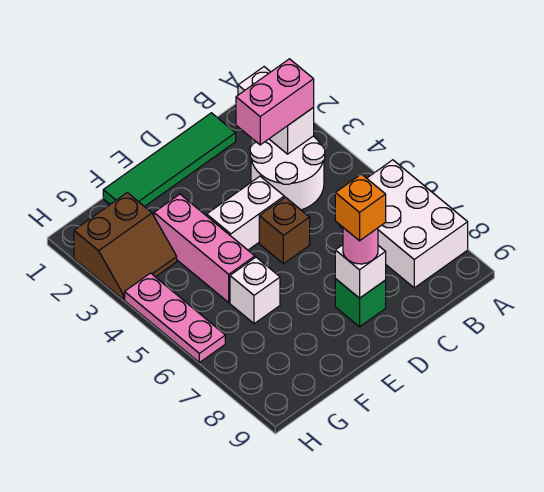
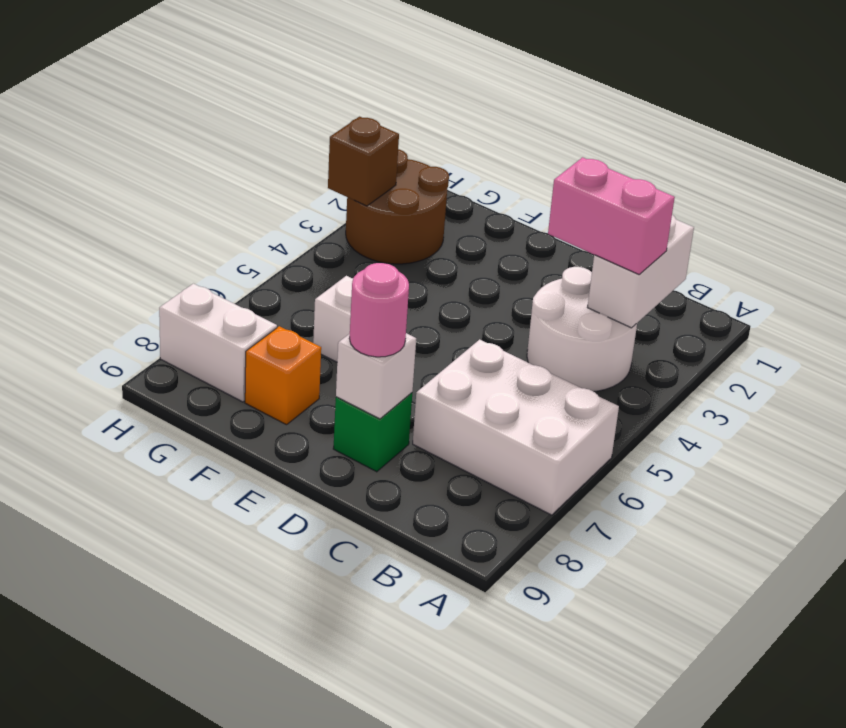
white brick A6:B8 level 1 -> white brick A6:C7 level 1
green tile C1:F1 level 1 -> none
white brick D4:E4 level 1 -> white brick G8:H8 level 1
brown brick D5 level 1 -> brown brick H3 level 2
orange brick D8 level 4 -> orange brick F8 level 1
pink brick F3:F5 level 1 -> none
brown slope G2:H3 level 1 top 2 -> brown round brick G2:H3 level 1
pink plate H4:H6 level 1 -> none

